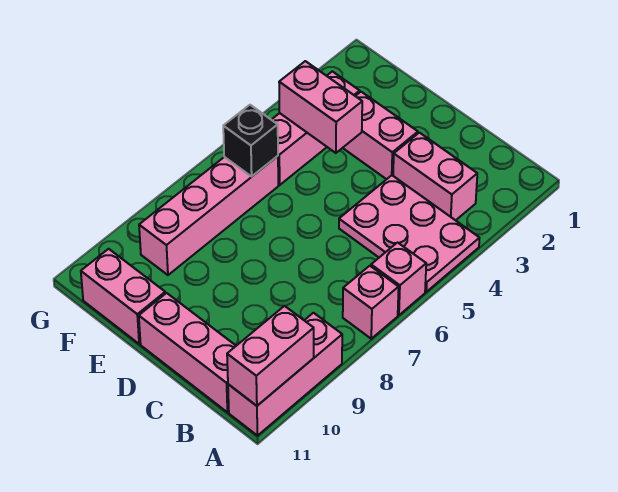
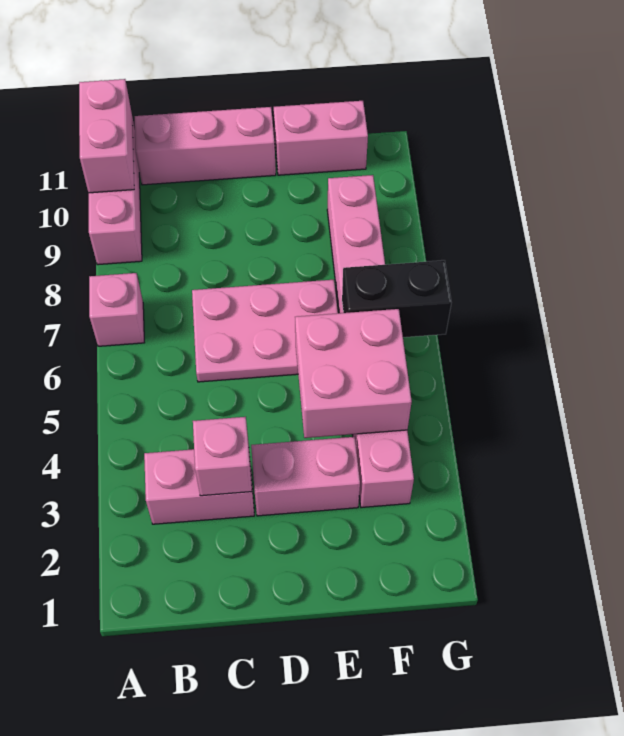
pink plate A4:C5 level 1 -> pink plate C6:E7 level 1
pink brick A6 level 1 -> pink brick C3 level 2
pink brick E4:F4 level 2 -> pink brick E4:F5 level 2
black brick F6 level 2 -> black brick F6:G6 level 2

